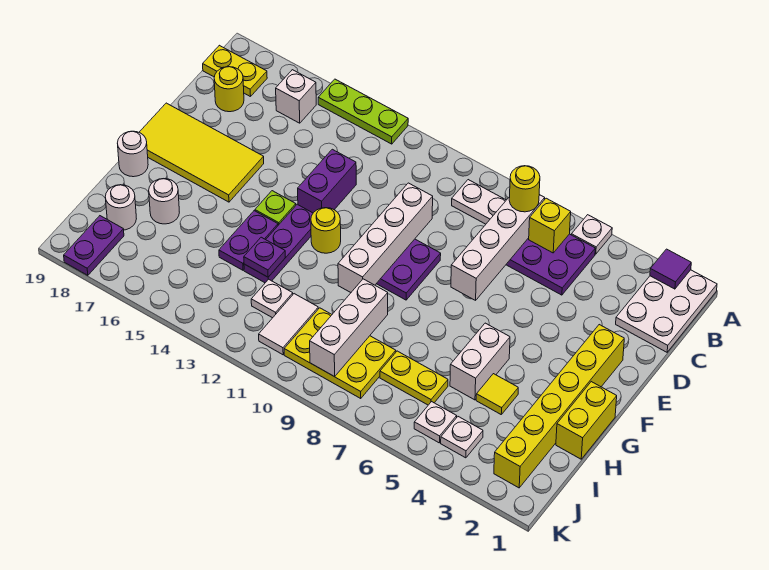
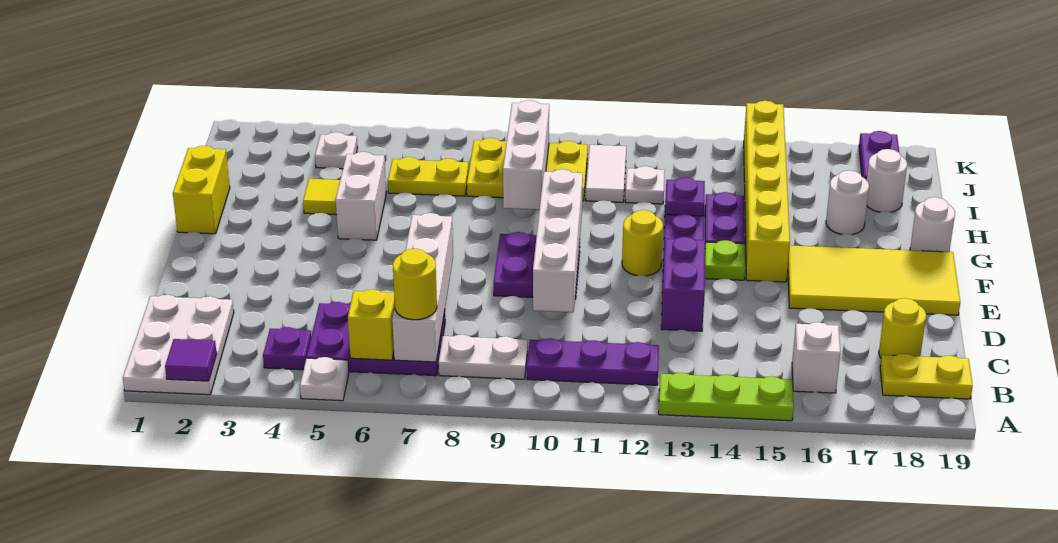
none -> purple plate B4 level 1
none -> purple plate B10:B12 level 1
yellow brick E2:J2 level 1 -> yellow brick F15:K15 level 1
white plate J5 level 1 -> none

